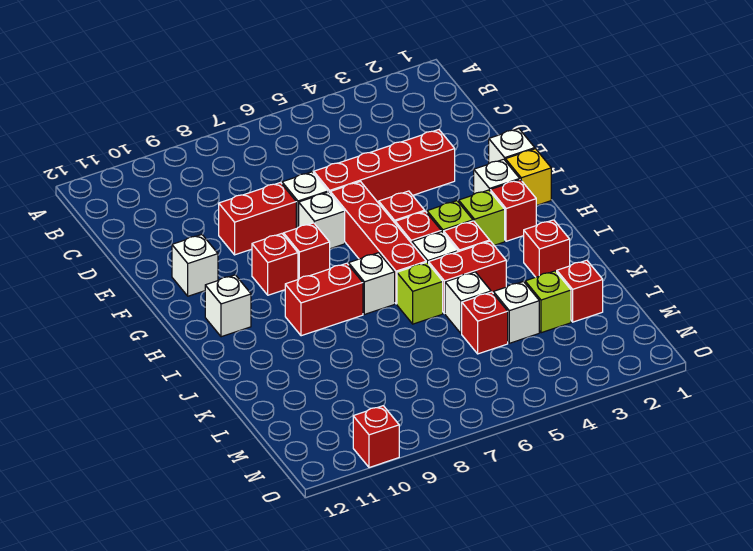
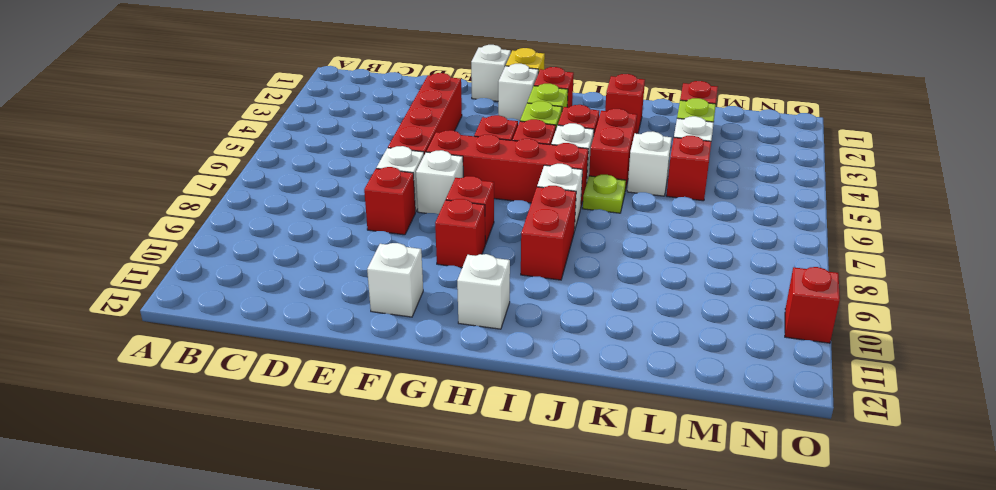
red brick E8:E9 level 1 -> red brick E8 level 1
lime brick J6 level 1 -> lime plate J6 level 1

